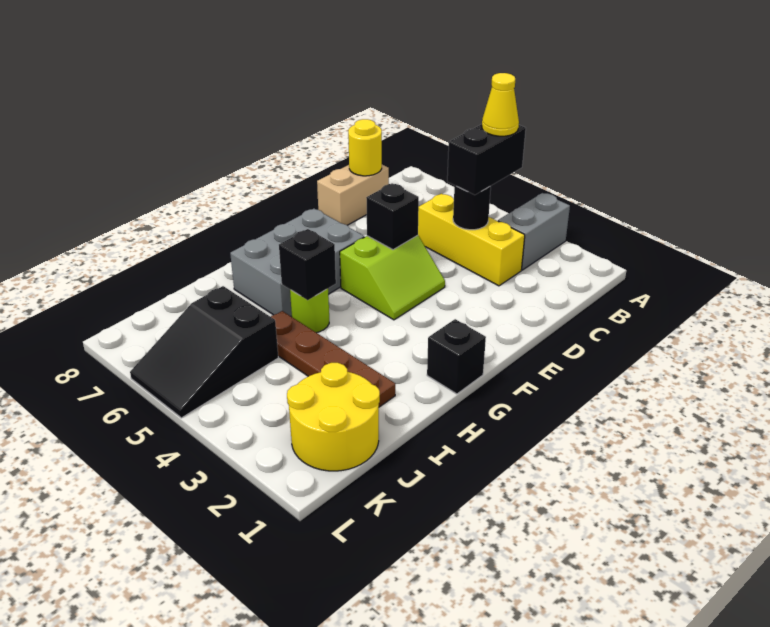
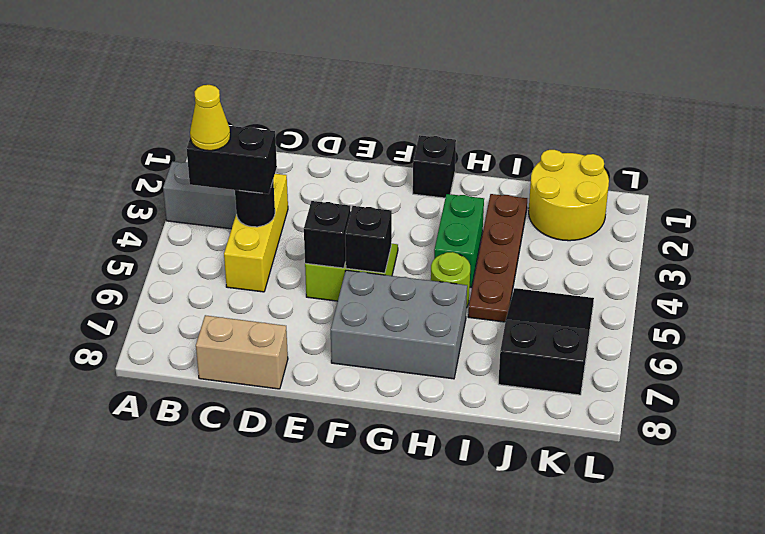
yellow round brick C8 level 2 -> none
none -> green brick H3:H4 level 1
black brick H5 level 2 -> black brick F5 level 2
black slope J5:L6 level 1 top J -> black slope J5:K7 level 1 top 7

